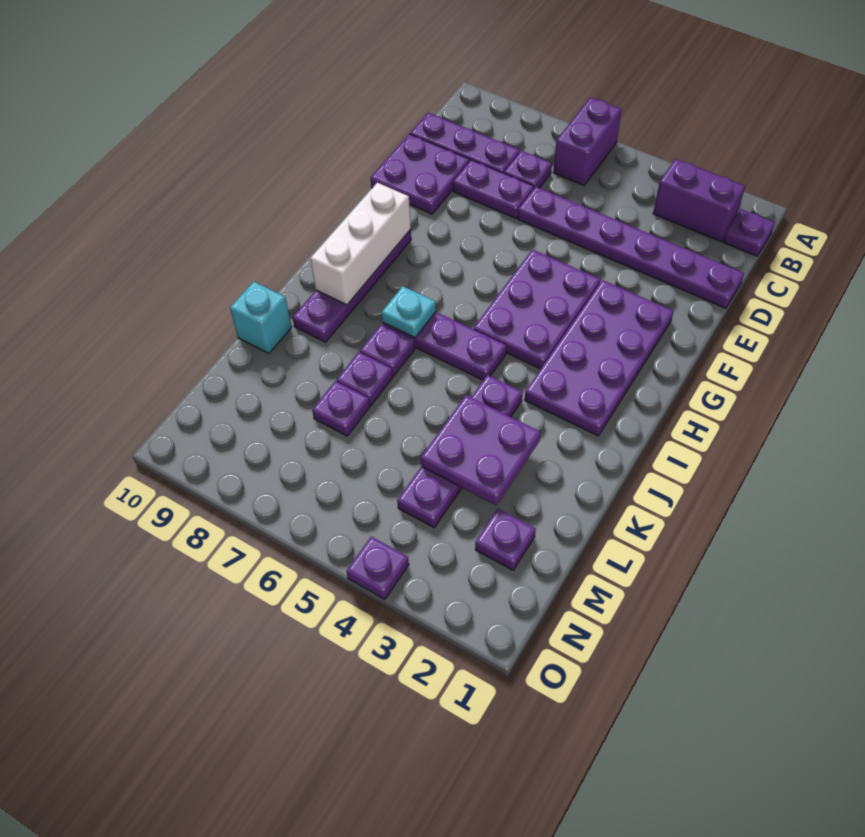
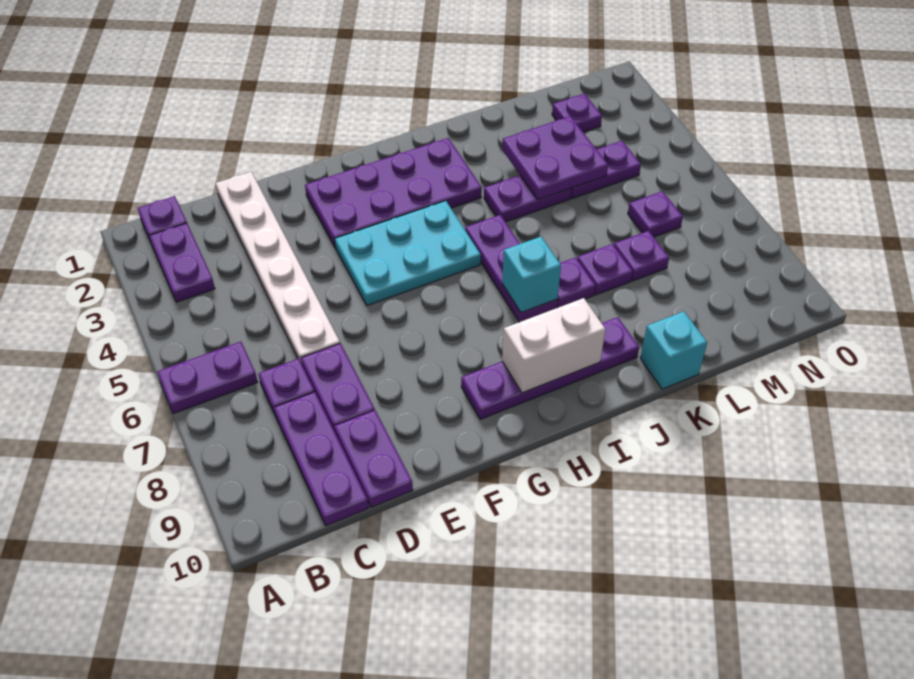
purple brick A6:B6 level 1 -> purple plate A6:B6 level 1
purple brick B2:B3 level 1 -> purple plate B2:B3 level 1
purple plate D1:D6 level 1 -> white plate D1:D6 level 1
purple plate D9:E10 level 1 -> purple plate D9:D10 level 1
purple plate F4:H5 level 1 -> cyan plate F4:H5 level 1
white brick G9:I9 level 2 -> white brick H9:I9 level 2
cyan plate I7 level 2 -> cyan brick I7 level 2
purple plate O4 level 1 -> purple plate M6 level 1

